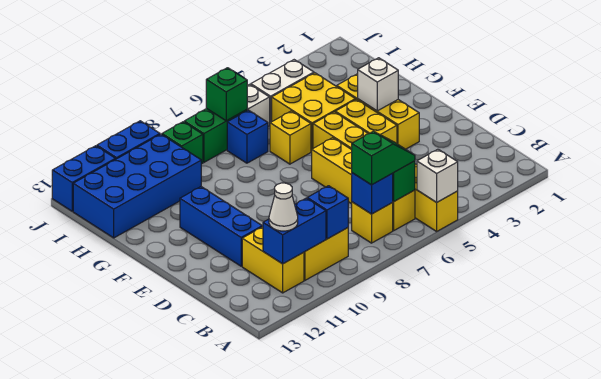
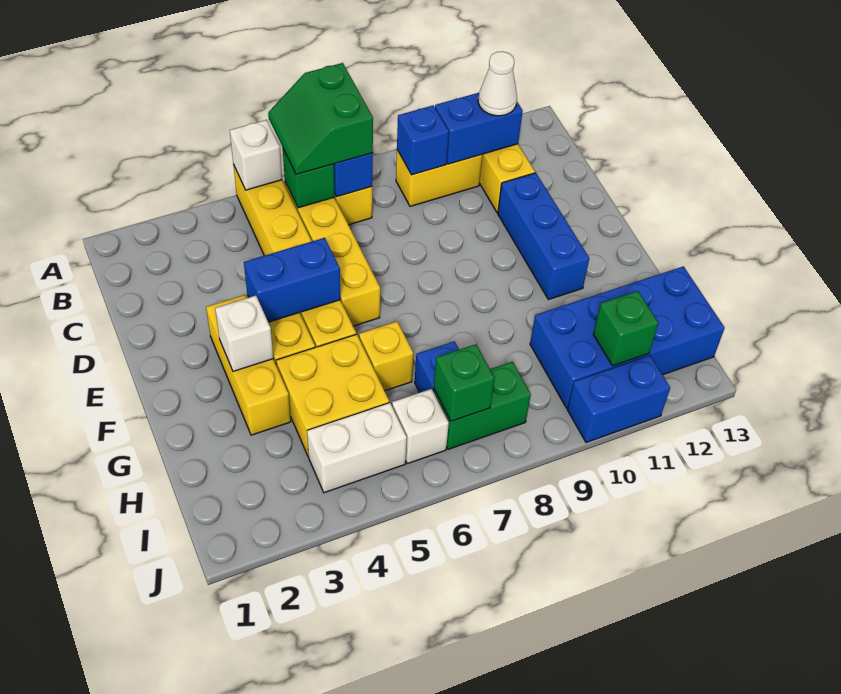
green slope B6:B7 level 3 top 7 -> green slope A6:B7 level 3 top 7
green brick I9 level 1 -> green brick I11 level 2
blue brick J12:J13 level 1 -> blue brick E4:E5 level 2

